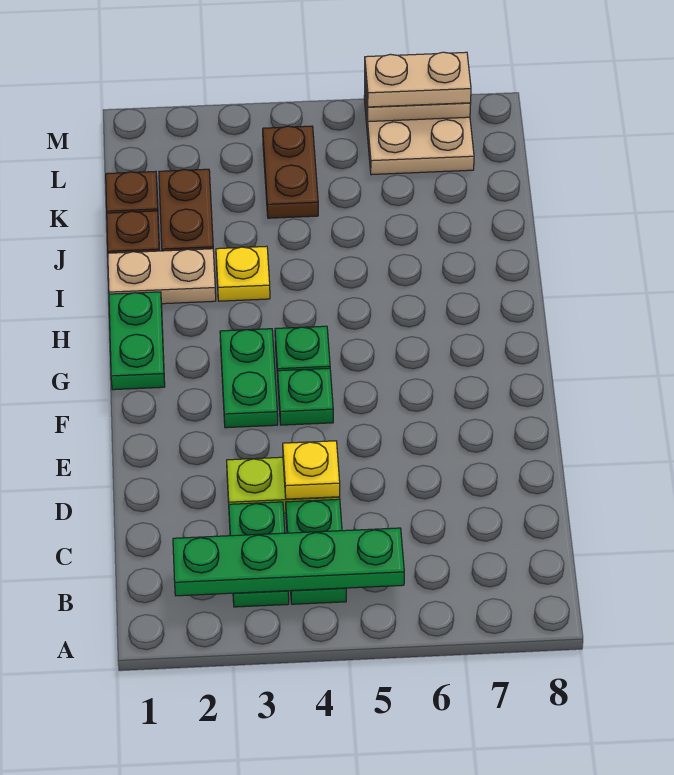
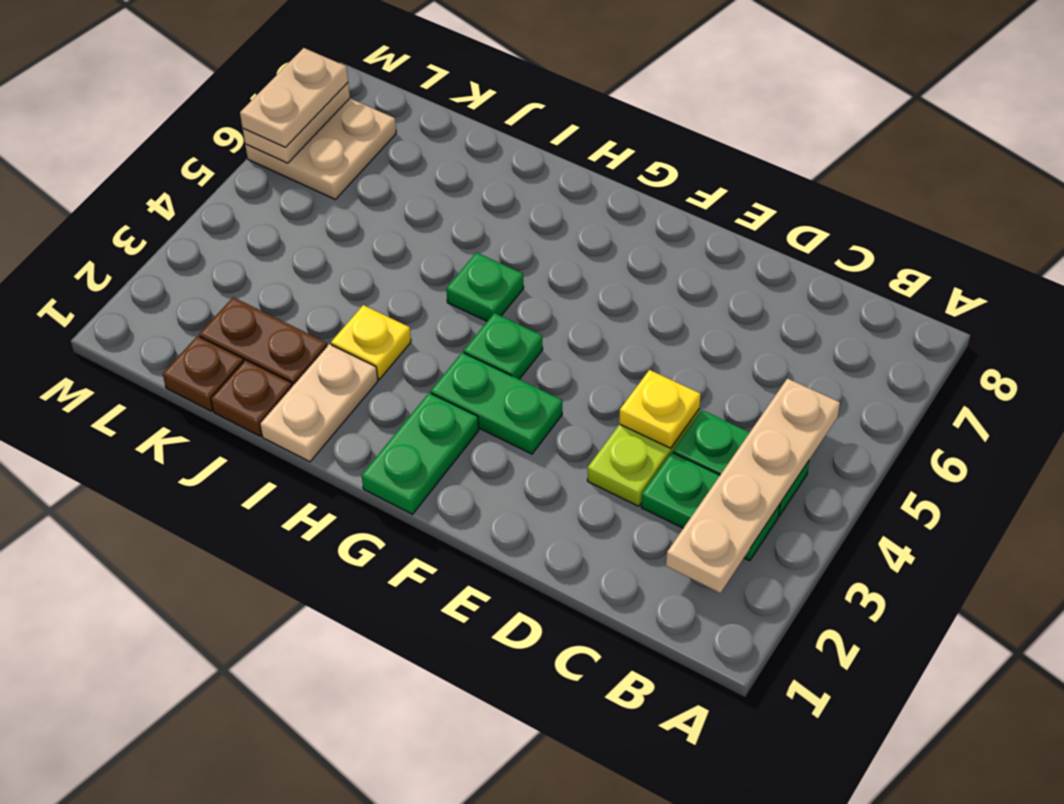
green plate B2:B5 level 2 -> tan plate B2:B5 level 2
green plate F4 level 1 -> green plate H5 level 1
green plate G1:H1 level 1 -> green plate G1:G2 level 1
brown plate K4:L4 level 1 -> none

